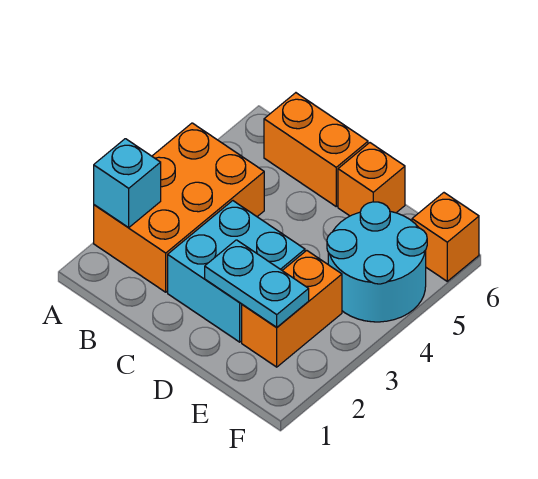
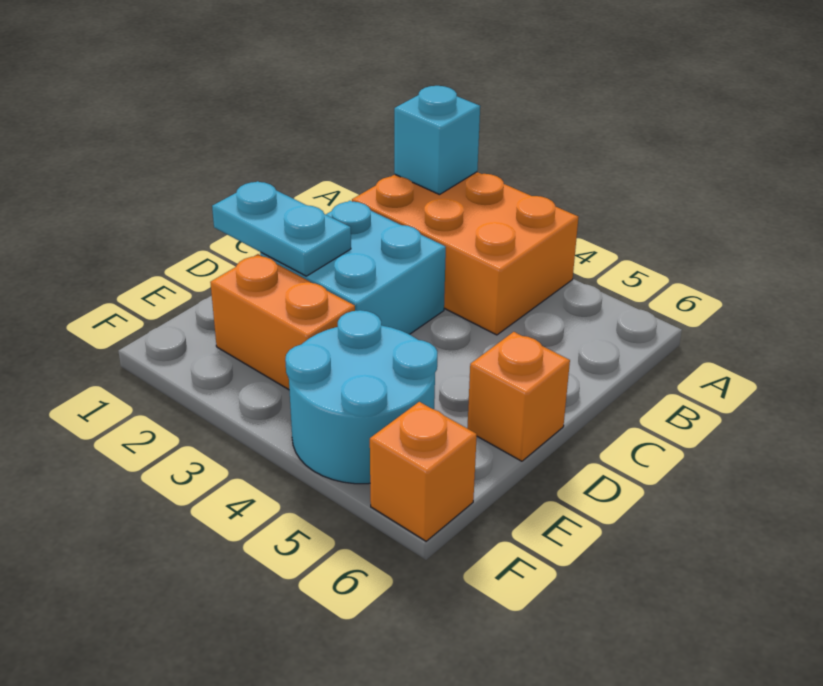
orange brick B6:C6 level 1 -> none
cyan plate D2:E2 level 2 -> cyan plate D1:D2 level 2

